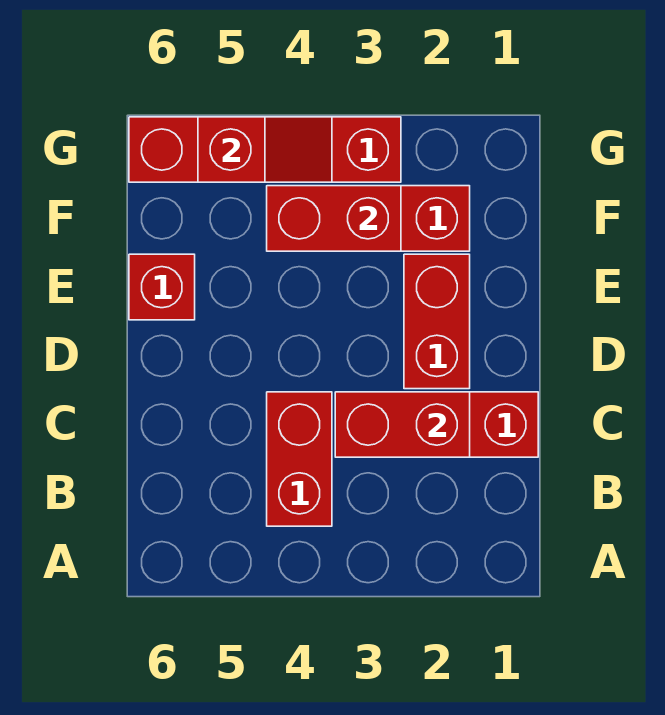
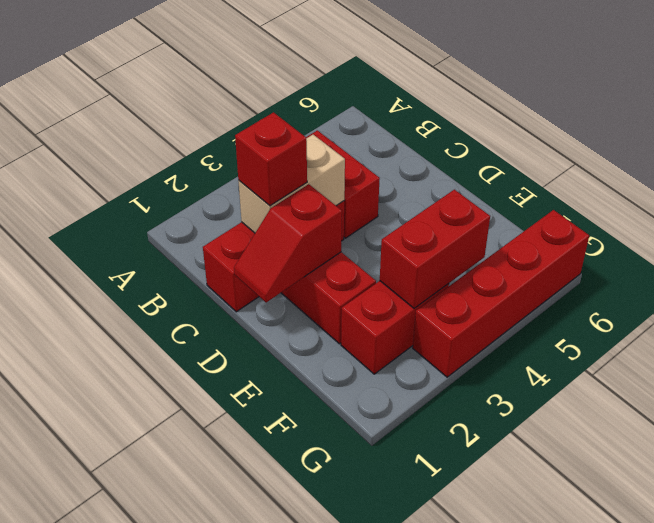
red brick C2:C3 level 2 -> tan brick C2:C3 level 2
red brick E6 level 1 -> red brick C2 level 3
red slope G4:G5 level 2 top 5 -> red slope D1:D2 level 2 top 2

